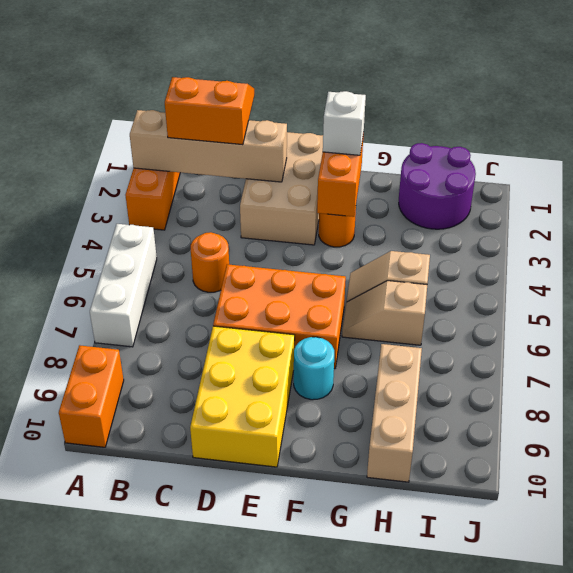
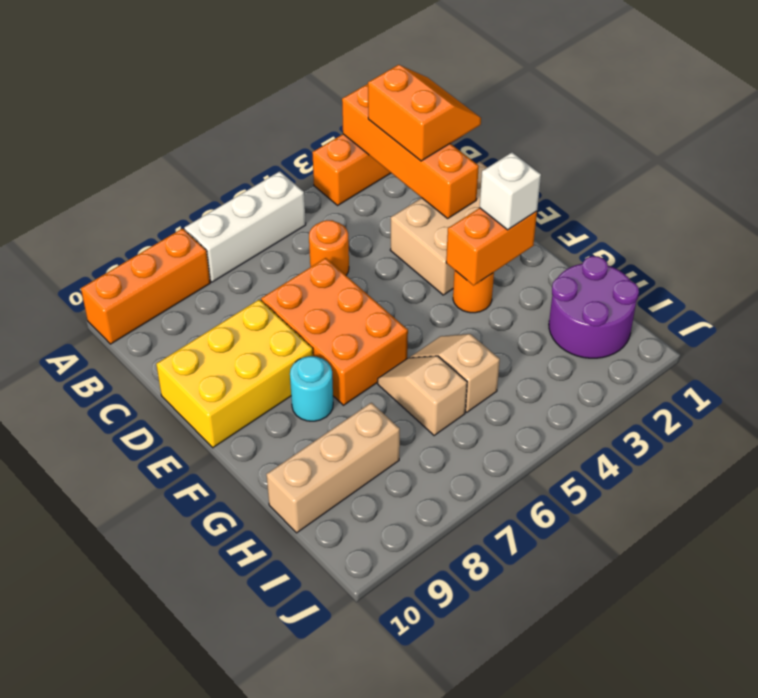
tan brick A2:D2 level 2 -> orange brick A2:D2 level 2
orange brick A9:A10 level 1 -> orange brick A8:A10 level 1

